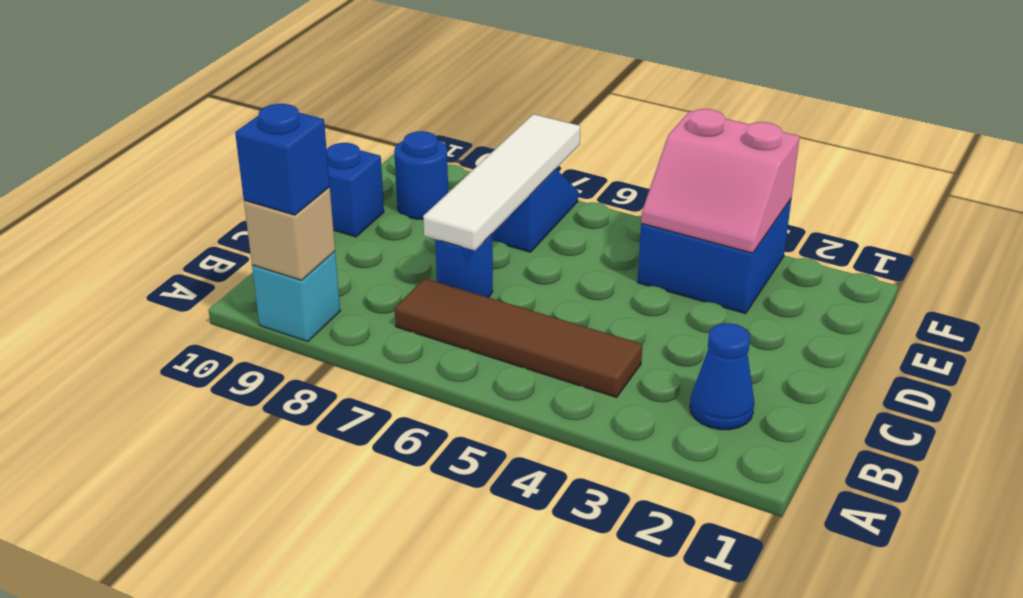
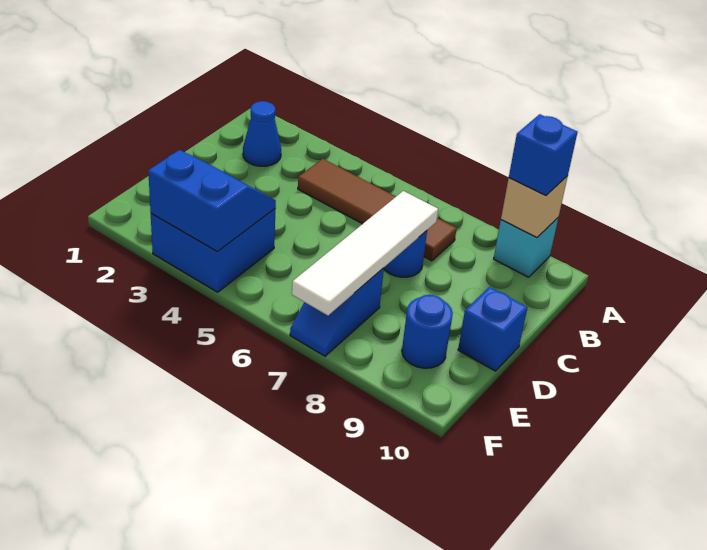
pink slope E3:F4 level 2 top F -> blue slope E3:F4 level 2 top F

